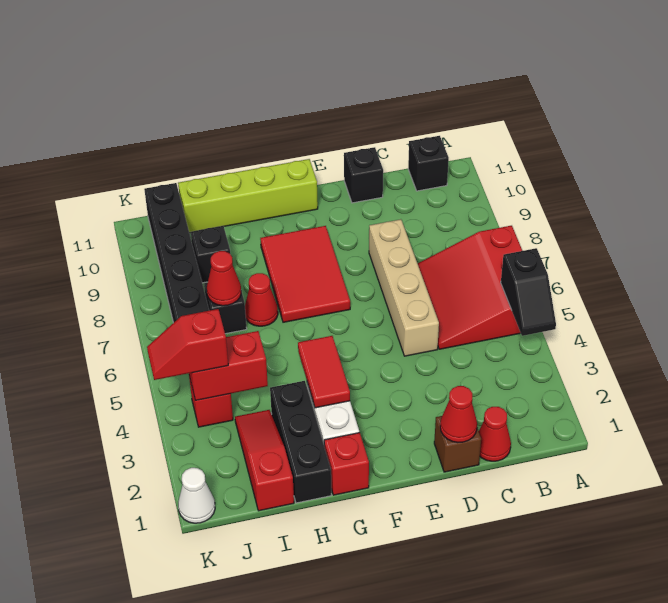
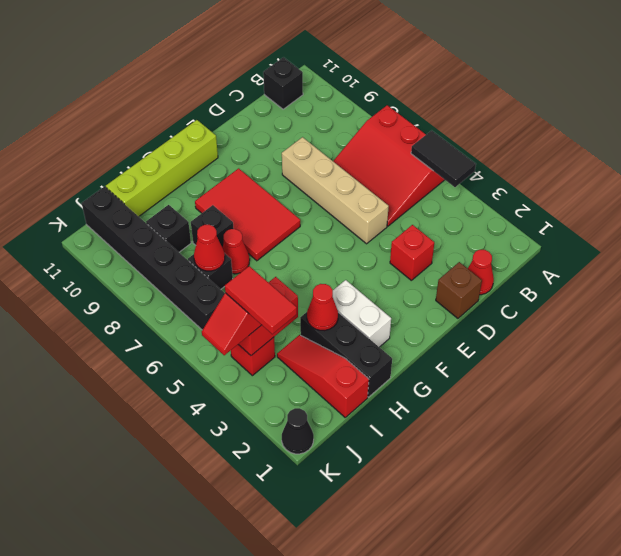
black slope A4:A5 level 2 top 5 -> black tile A4:A5 level 2
red cone D1 level 2 -> red cone H3 level 2
black brick D11 level 1 -> black brick H8 level 1
red brick G1 level 1 -> red brick D3 level 1
red tile G3:G4 level 2 -> red tile J3:J4 level 4
white cone K1 level 1 -> black cone K1 level 1

